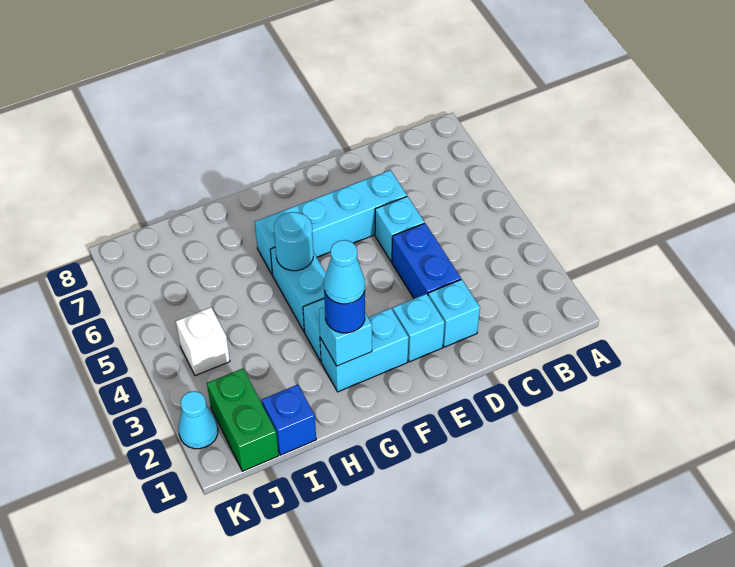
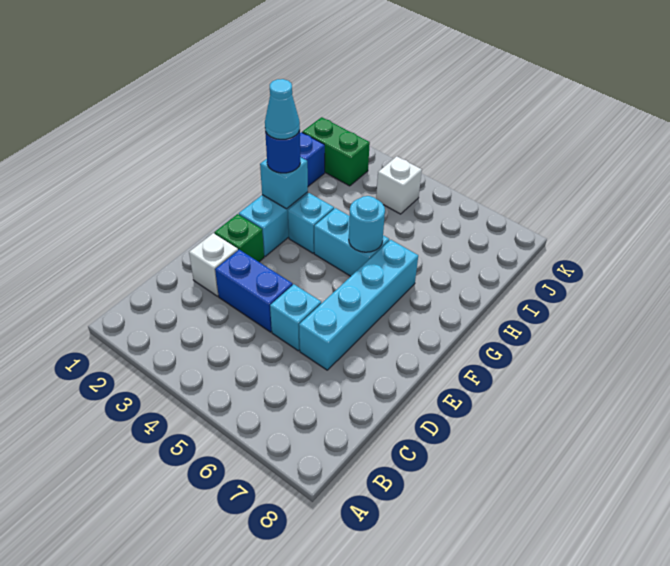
cyan brick D2 level 1 -> white brick D2 level 1
cyan brick E2 level 1 -> green brick E2 level 1
cyan cone K2 level 1 -> none

